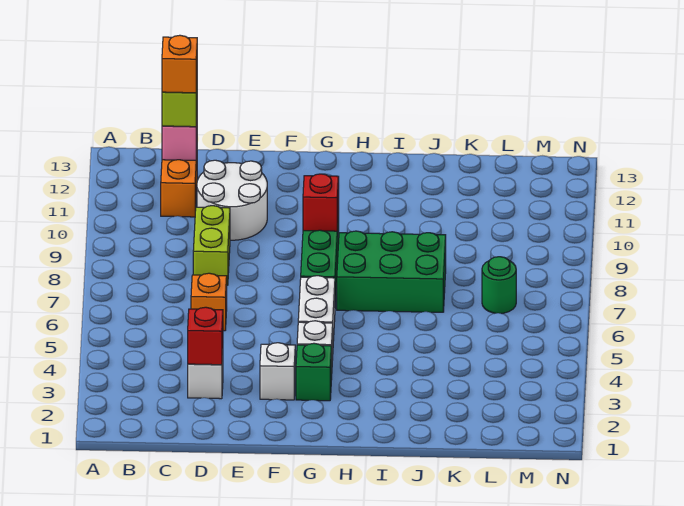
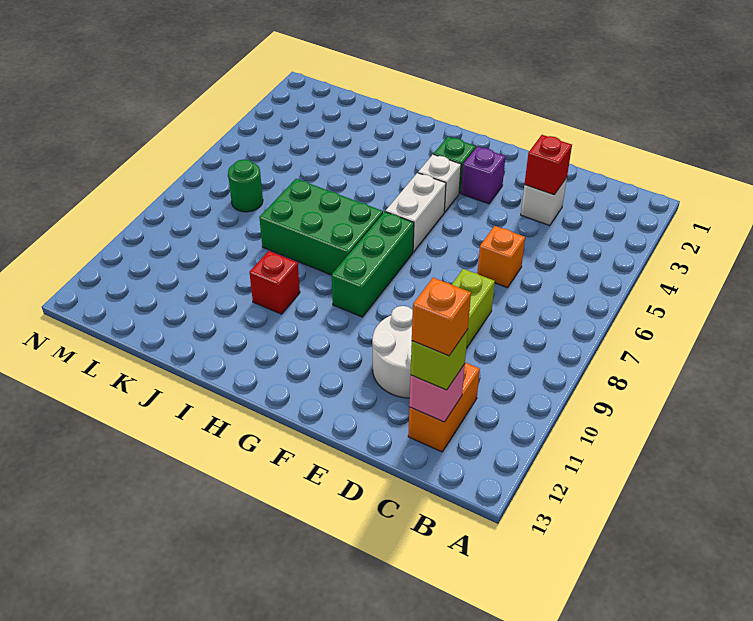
white brick F3 level 1 -> purple brick F3 level 1
red brick G9 level 2 -> red brick I10 level 1

